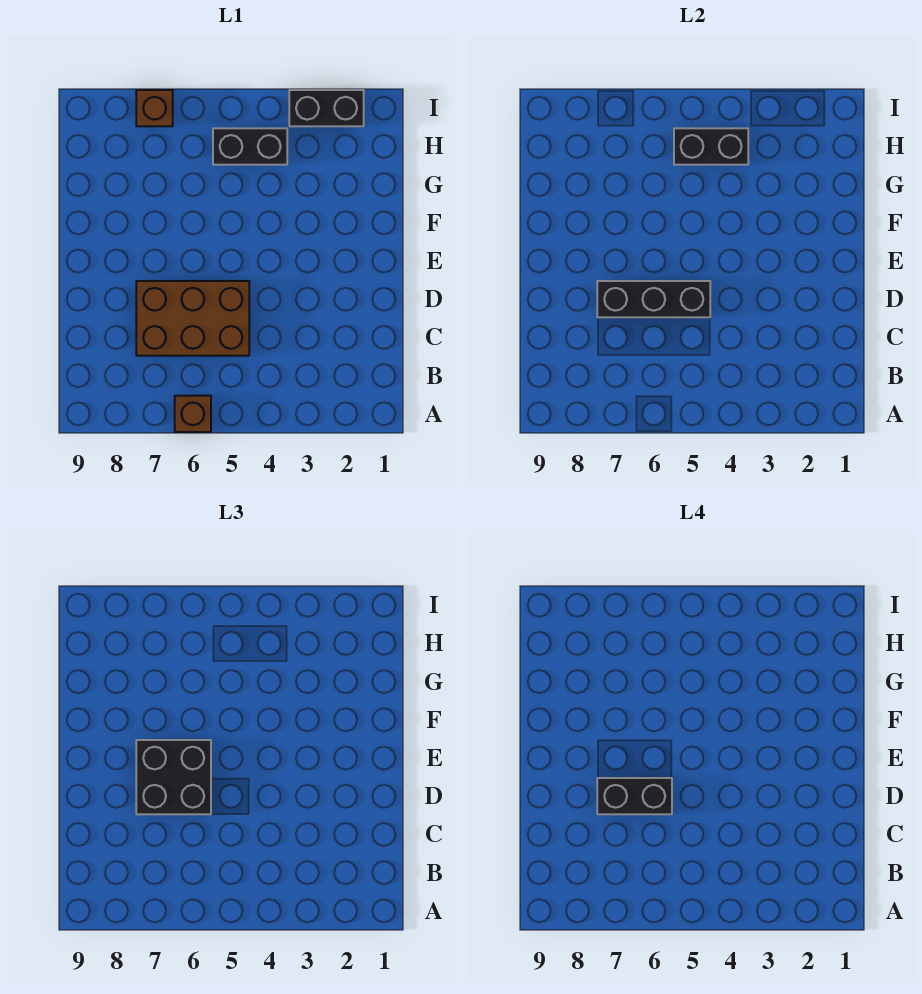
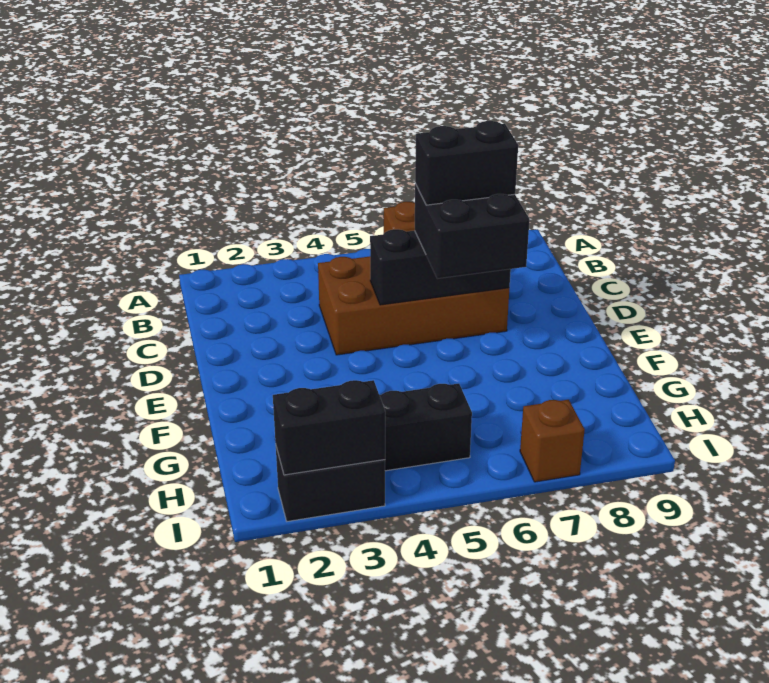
brown brick C5:D7 level 1 -> brown brick C4:D7 level 1
black brick H4:H5 level 2 -> black brick I2:I3 level 2

